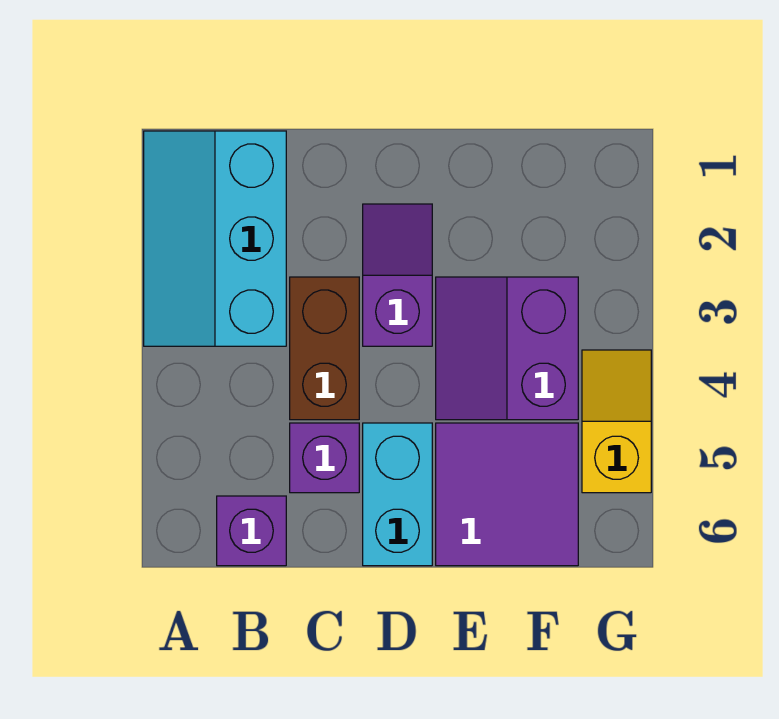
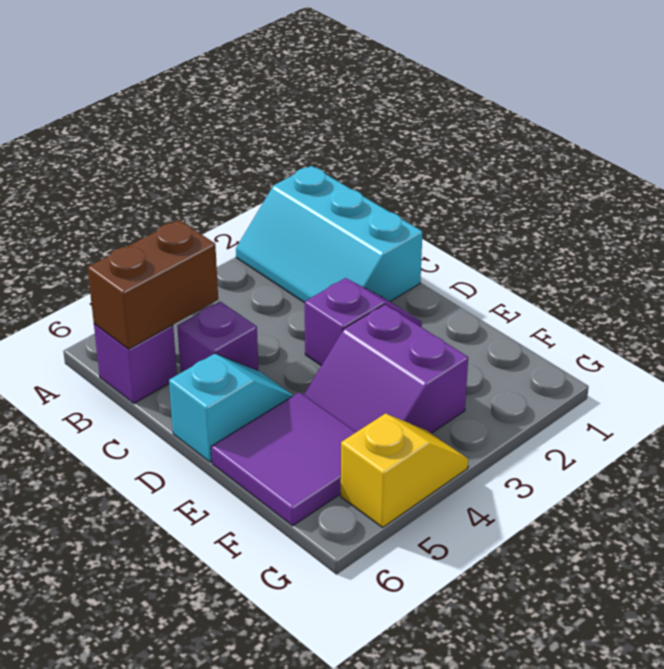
cyan slope A1:B3 level 1 top B -> cyan slope A1:C2 level 1 top 1
brown brick C3:C4 level 1 -> brown brick B5:B6 level 2
cyan brick D5:D6 level 1 -> cyan slope D5:D6 level 1 top 6
purple slope E3:F4 level 1 top F -> purple slope E3:F4 level 1 top 3

